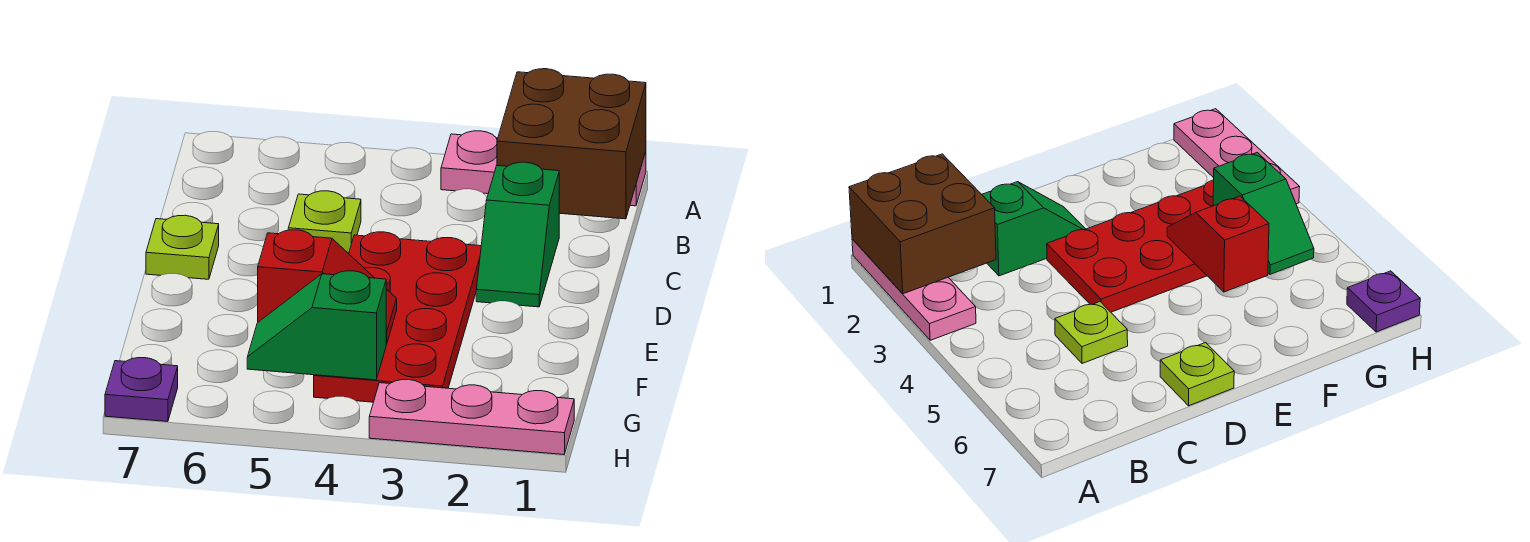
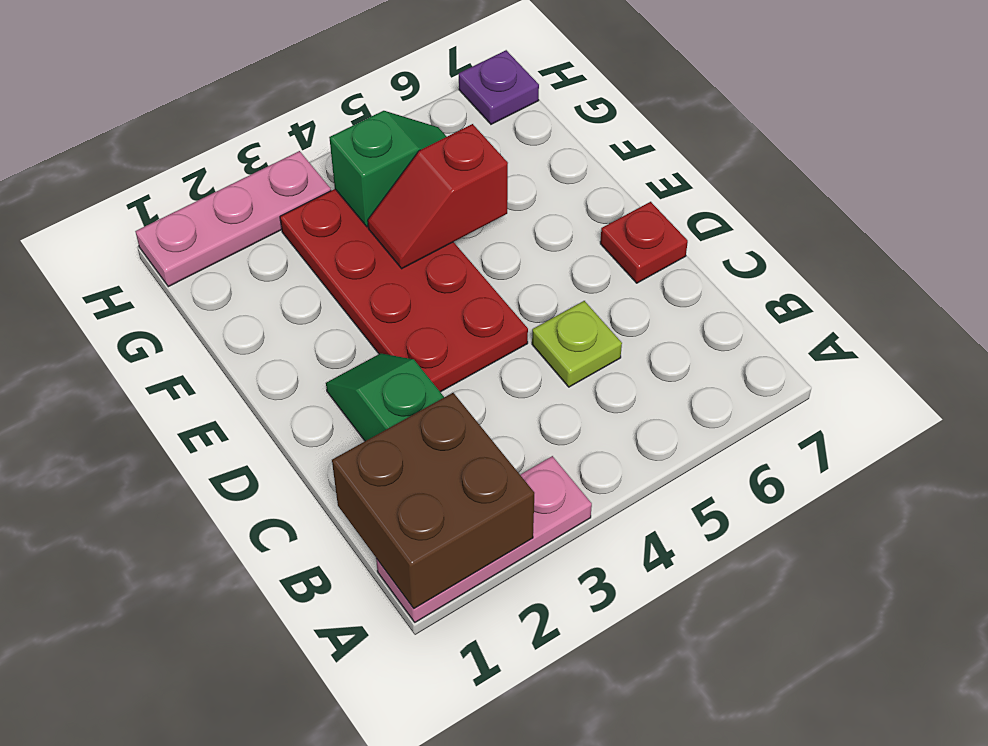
lime plate D7 level 1 -> red plate D7 level 1

